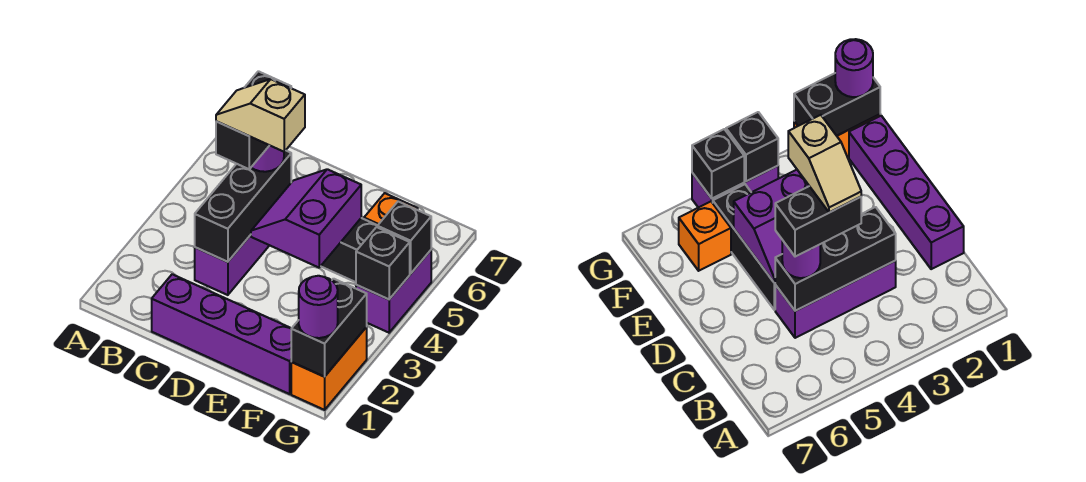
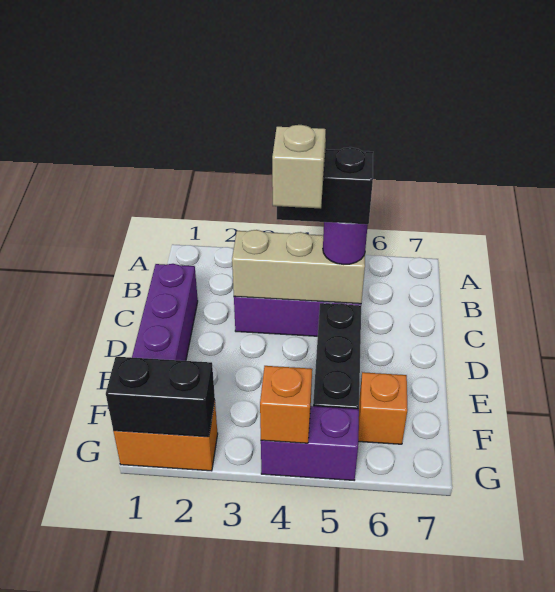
black brick C3:C5 level 2 -> tan brick C3:C5 level 2
purple slope D4:E5 level 2 top E -> none
purple round brick G1 level 3 -> none
black brick G4 level 2 -> orange brick G4 level 2
black brick G5 level 2 -> none

